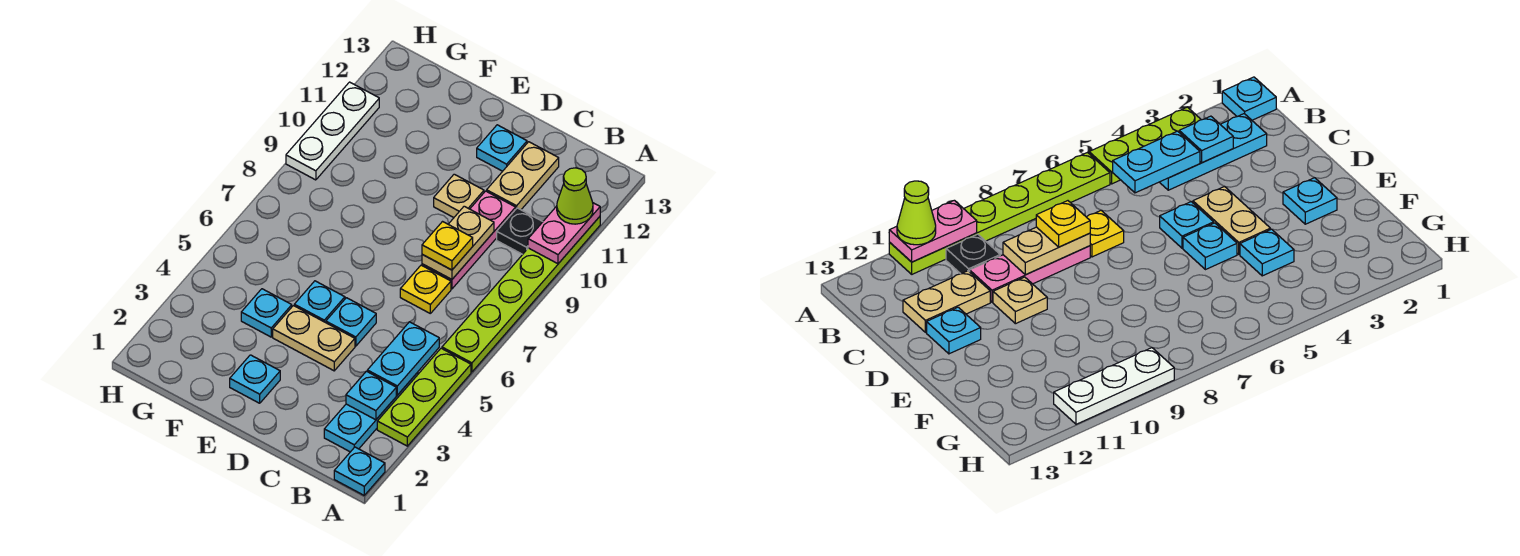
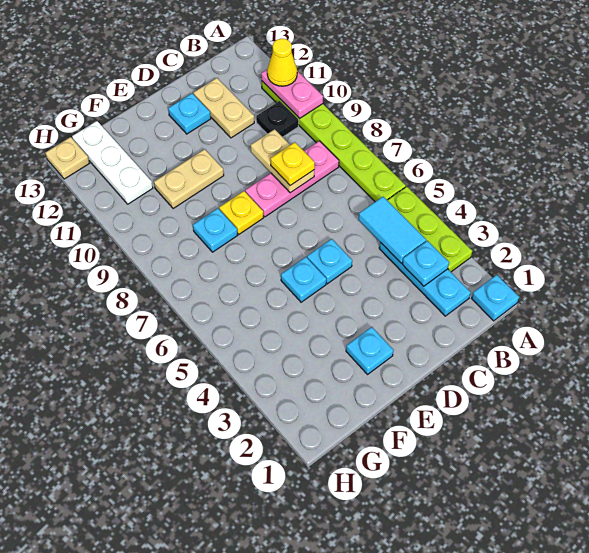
lime cone A11 level 3 -> yellow cone A11 level 3
cyan plate B4:B5 level 2 -> cyan tile B4:B5 level 2
yellow plate C7 level 1 -> yellow plate E8 level 1
pink plate C8:C10 level 1 -> pink plate B8:D8 level 1
tan plate D4:E4 level 1 -> tan plate E10:F10 level 1
tan plate D10 level 1 -> tan plate H13 level 1
cyan plate F4 level 1 -> cyan plate F8 level 1
white plate H9:H11 level 1 -> white plate G11:G13 level 1

